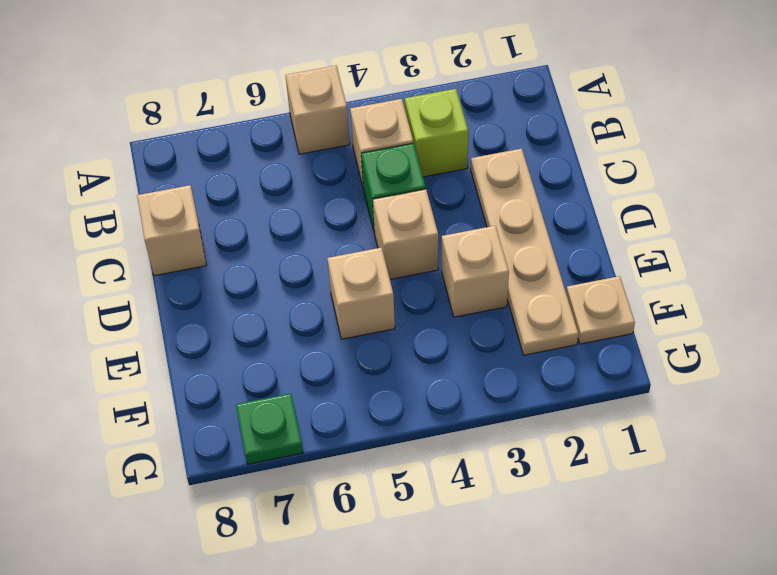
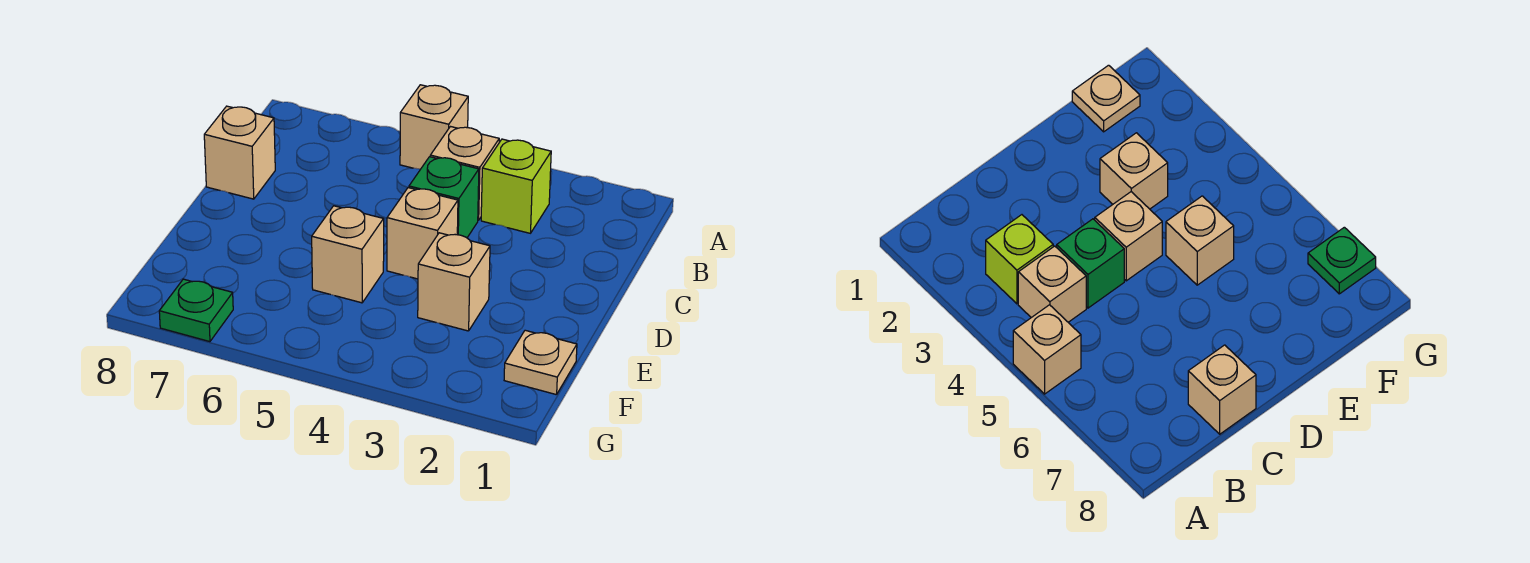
tan plate C2:F2 level 1 -> none

